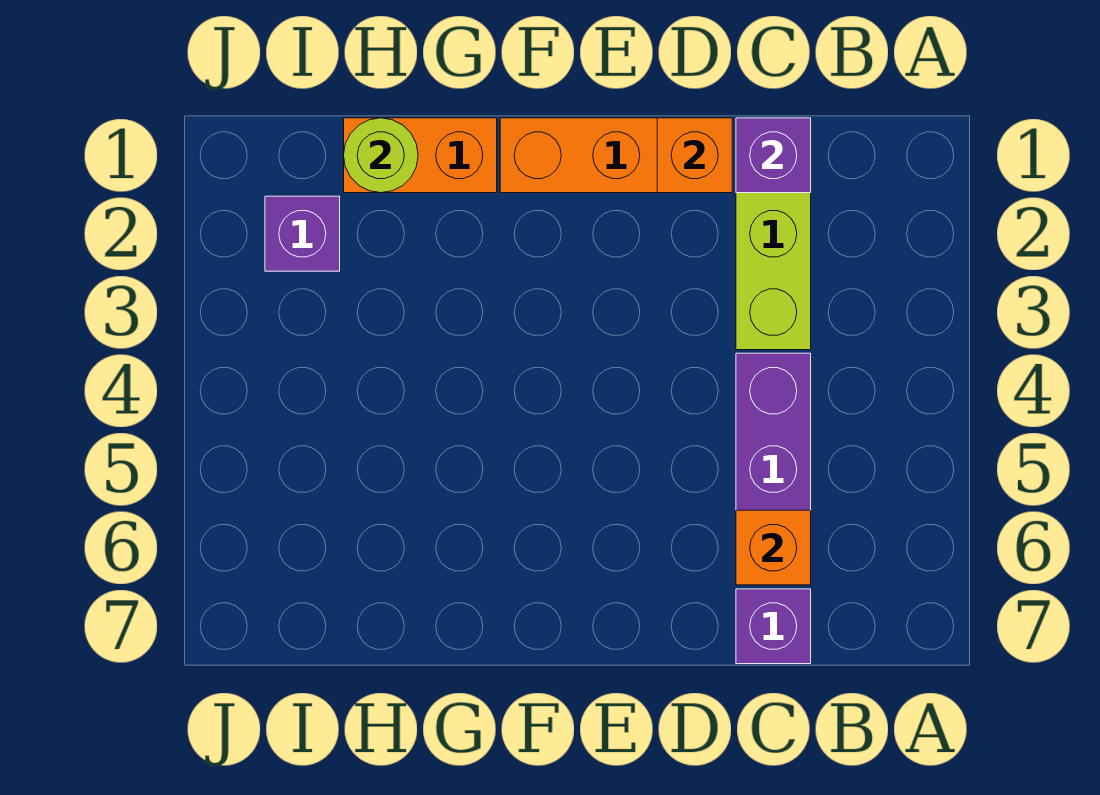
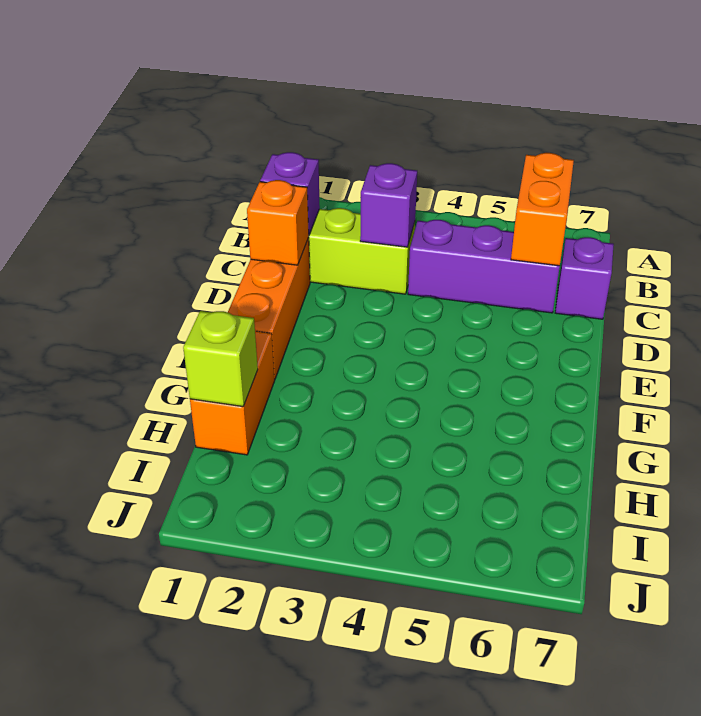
orange brick C6 level 2 -> orange brick B6:C6 level 2
lime round brick H1 level 2 -> lime brick H1 level 2
purple brick I2 level 1 -> purple brick C3 level 2

